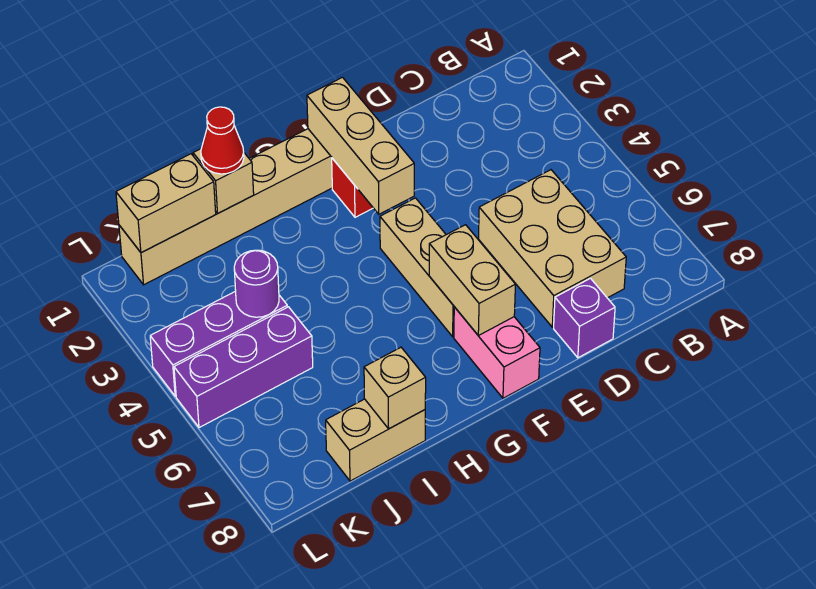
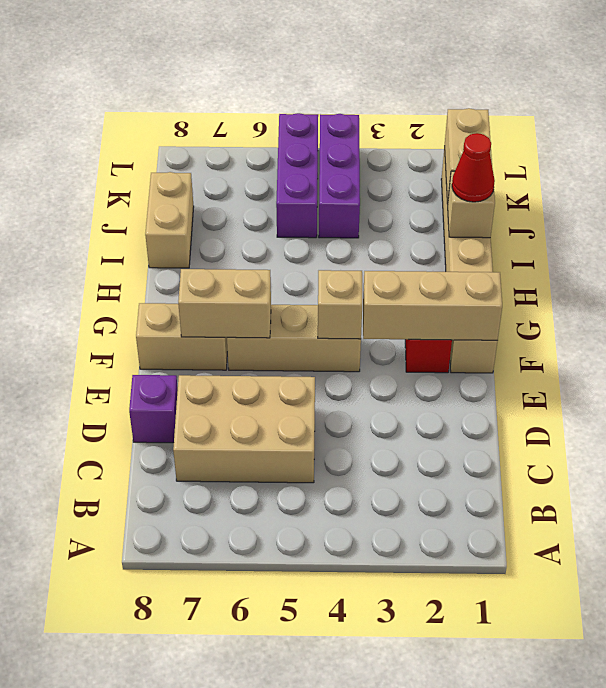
pink brick F7:F8 level 1 -> tan brick F7:F8 level 1
tan brick I8 level 2 -> tan brick F4 level 2
purple round brick J4 level 2 -> none

